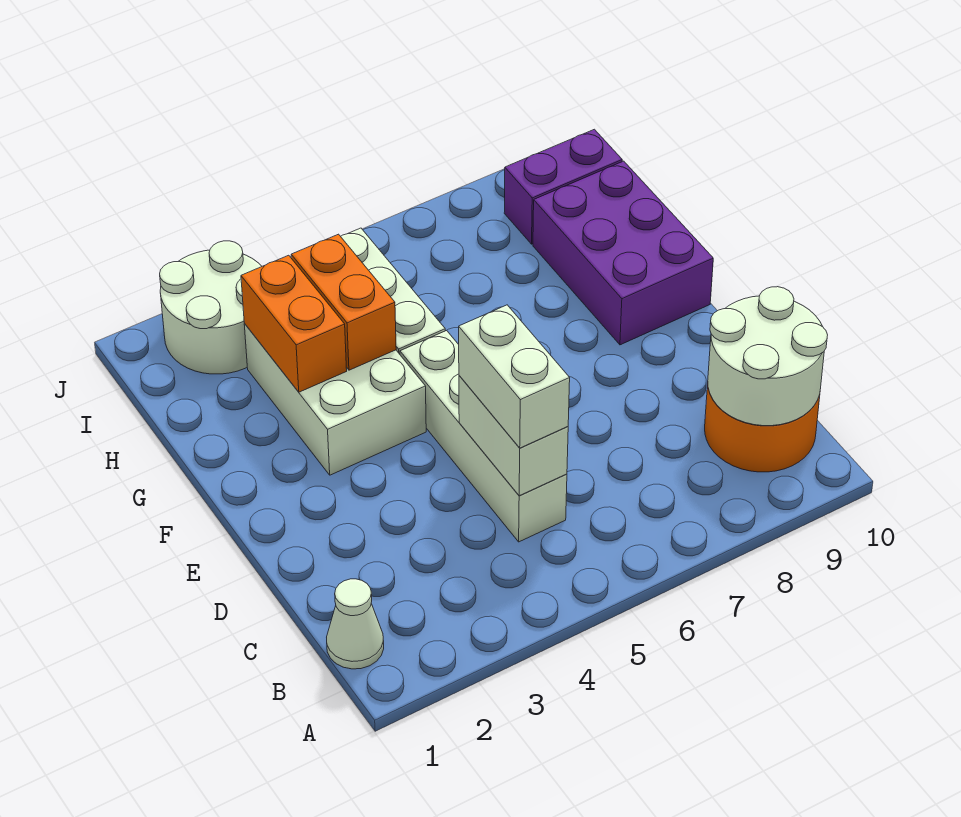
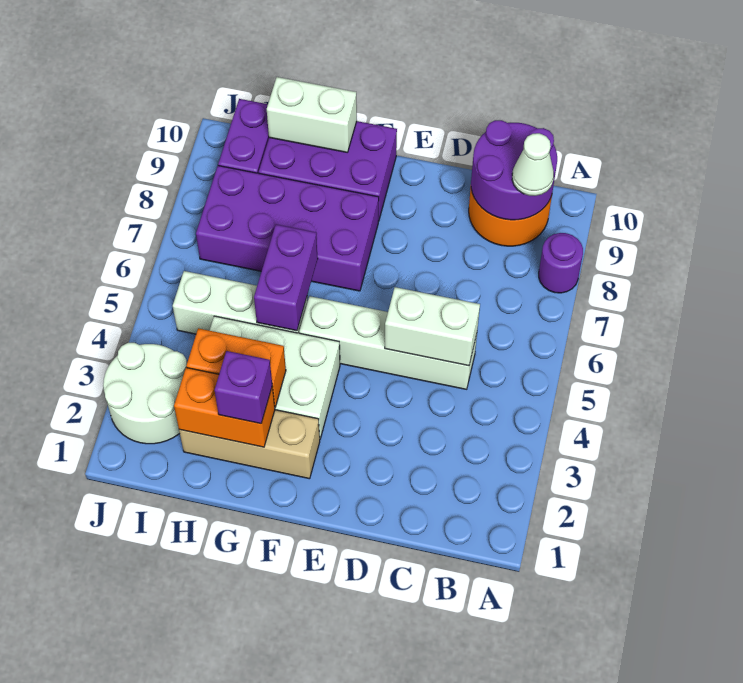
none -> purple round brick A8 level 1
white cone B1 level 1 -> white cone B9 level 3
white round brick B9:C10 level 2 -> purple round brick B9:C10 level 2
white brick C5:D5 level 3 -> white brick G10:H10 level 2
none -> tan brick F2:H2 level 1
none -> purple brick F7:I8 level 1
none -> purple brick G2 level 3
orange brick G4:H4 level 2 -> orange brick G2:H2 level 2
none -> purple brick G5:G6 level 2

